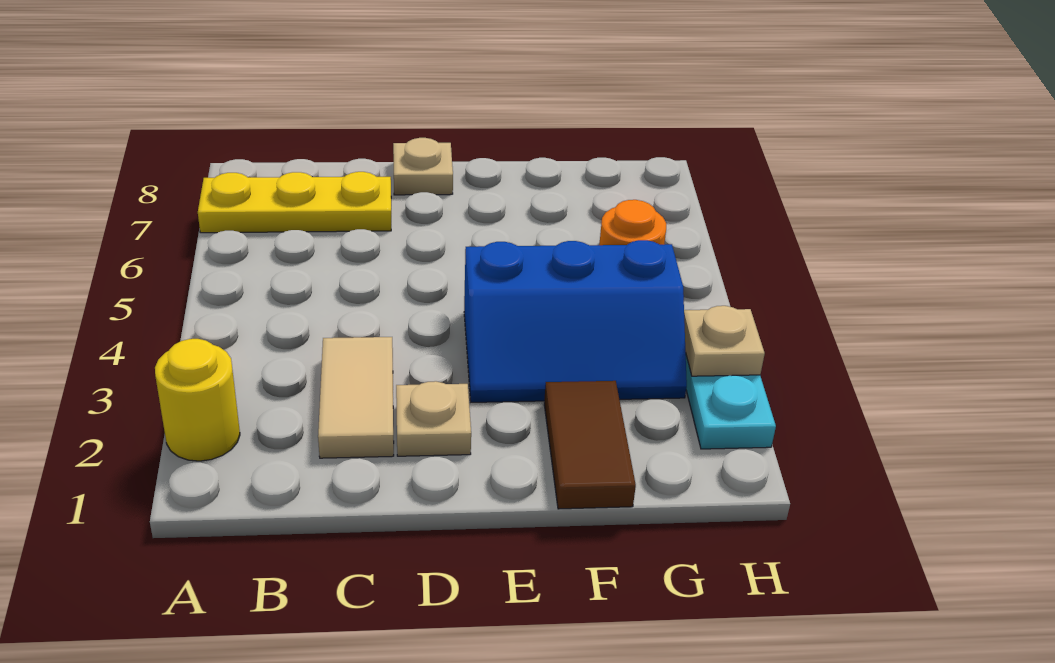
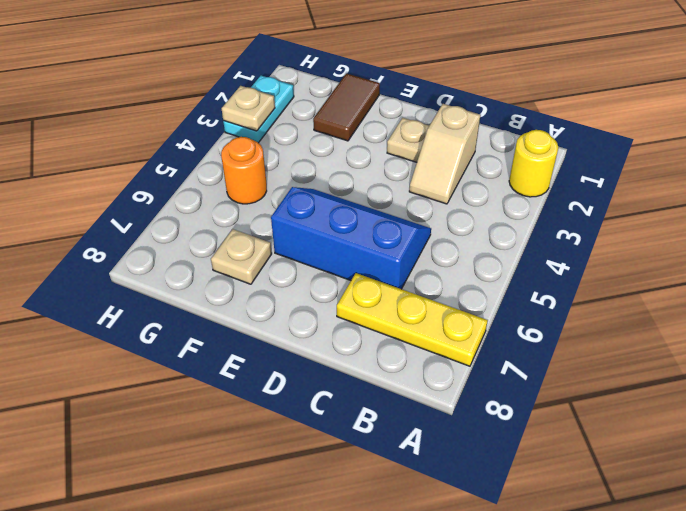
tan tile C2:C3 level 1 -> tan slope C2:C3 level 1 top 2
tan plate D8 level 1 -> tan plate F7 level 1
blue slope E3:G4 level 1 top 4 -> blue slope C5:E6 level 1 top 6

